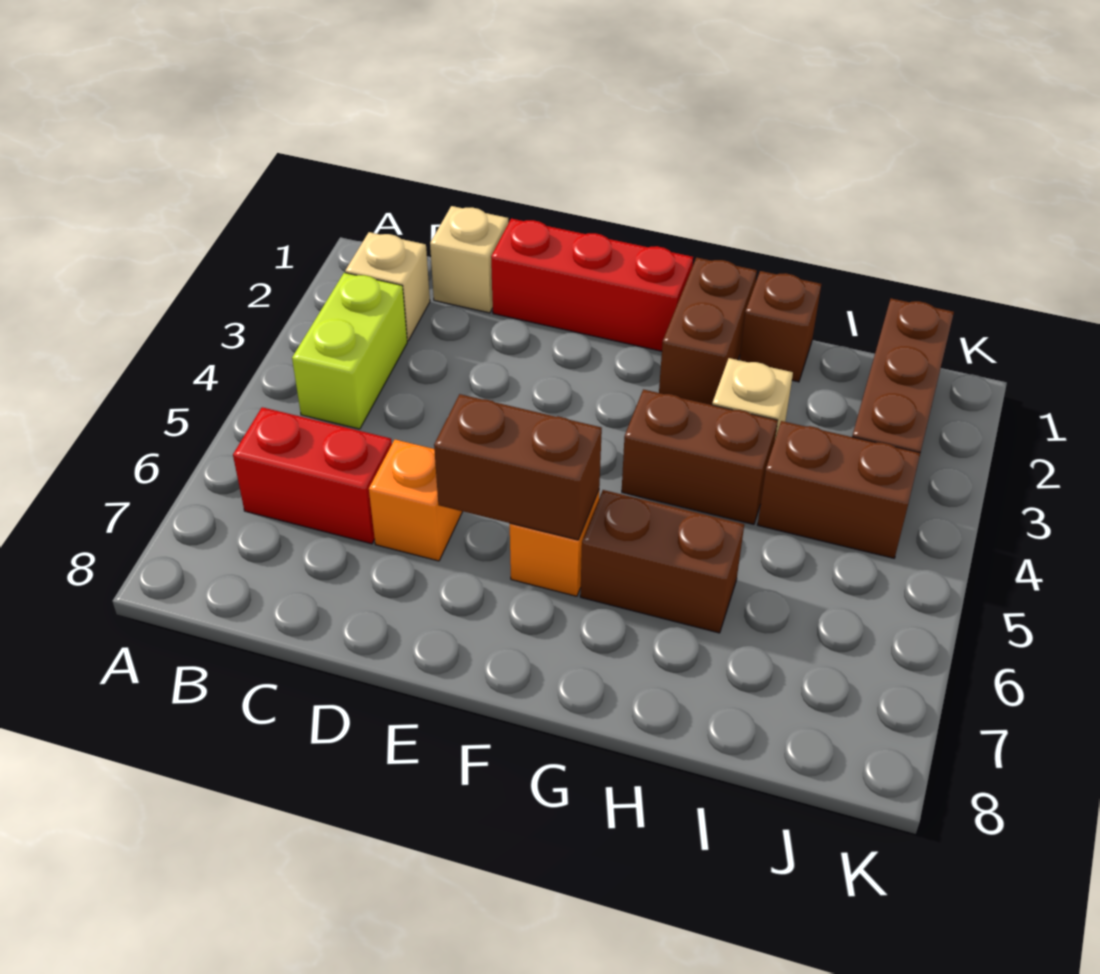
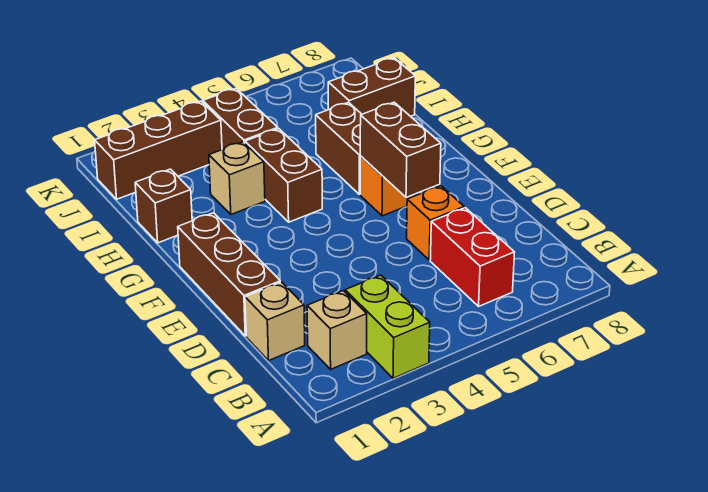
lime brick B3:B4 level 1 -> lime brick A3:B3 level 1
red brick D1:F1 level 1 -> brown brick D1:F1 level 1
brown brick G1:G2 level 1 -> brown brick I7:I8 level 1

